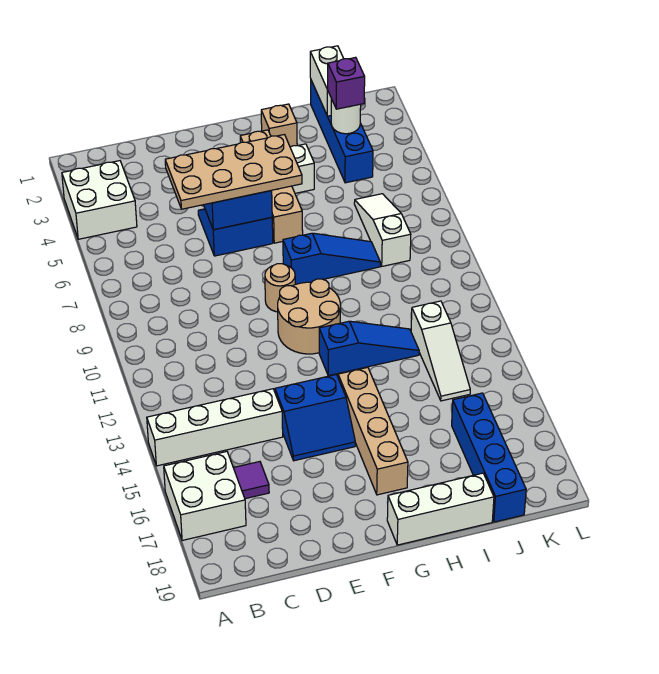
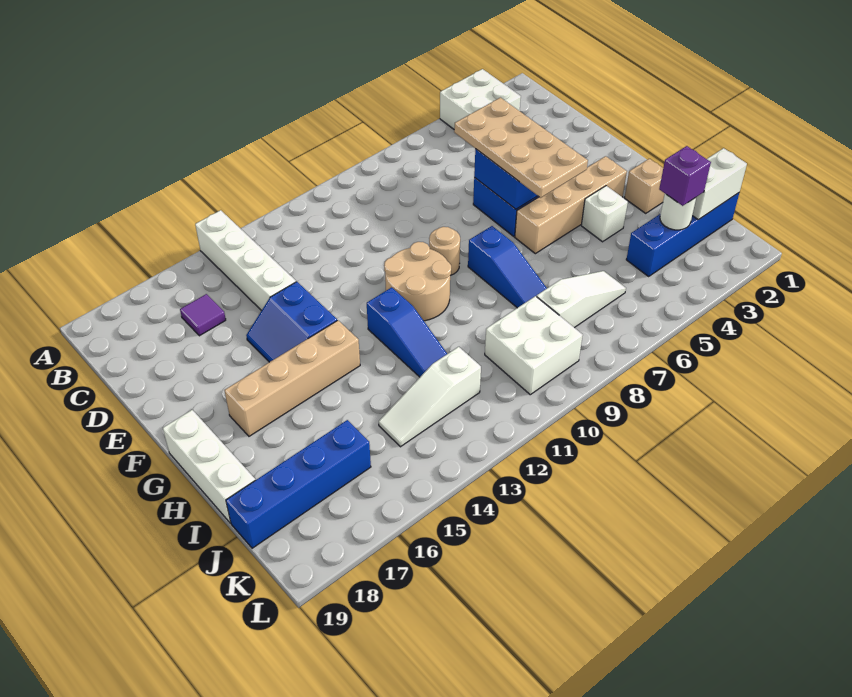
white brick A16:B17 level 1 -> white brick J9:K10 level 1

